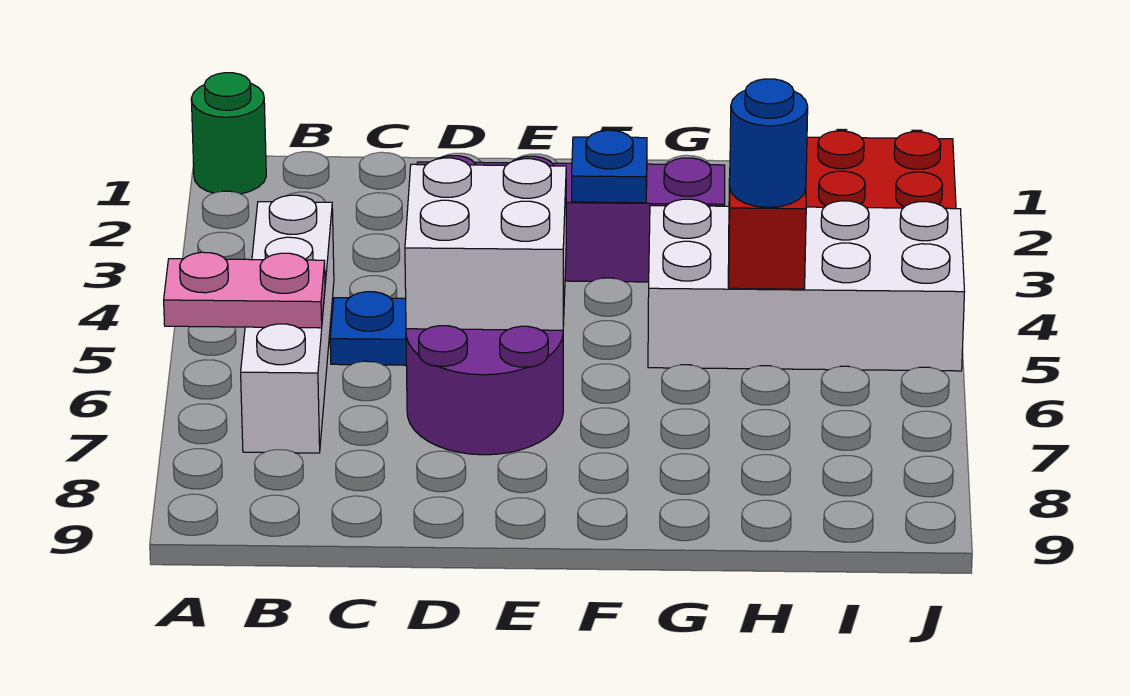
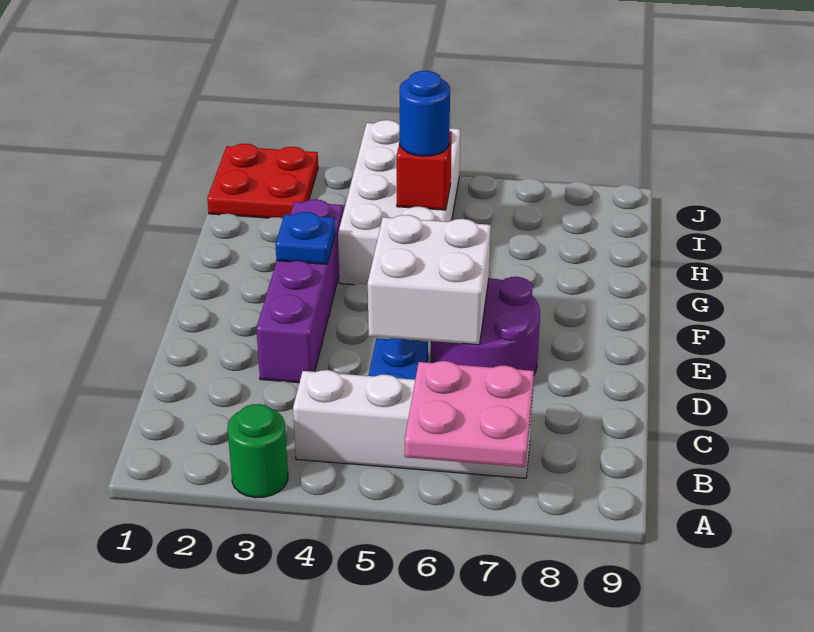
green round brick A1 level 1 -> green round brick A3 level 1
pink plate A6:B6 level 2 -> pink plate A6:B7 level 2

